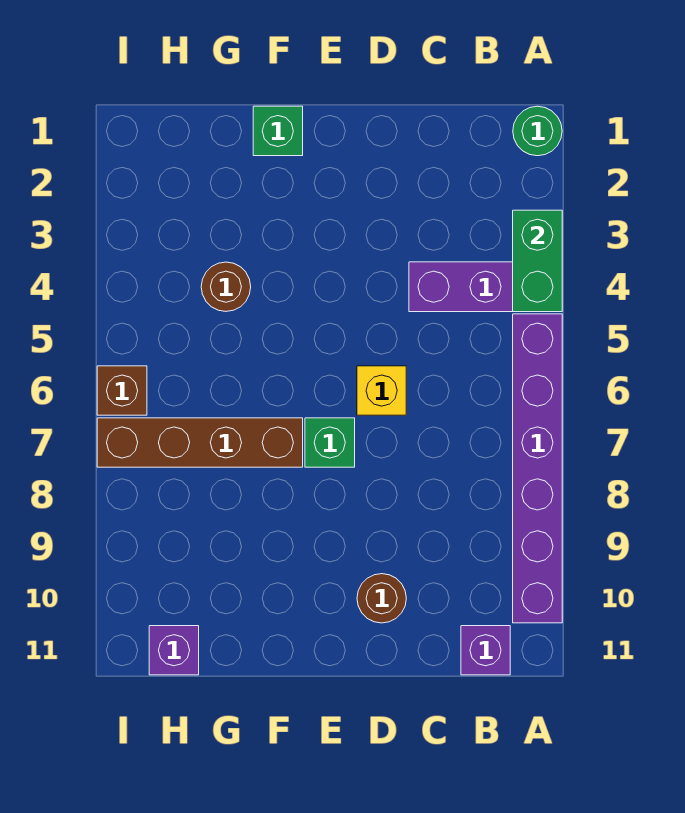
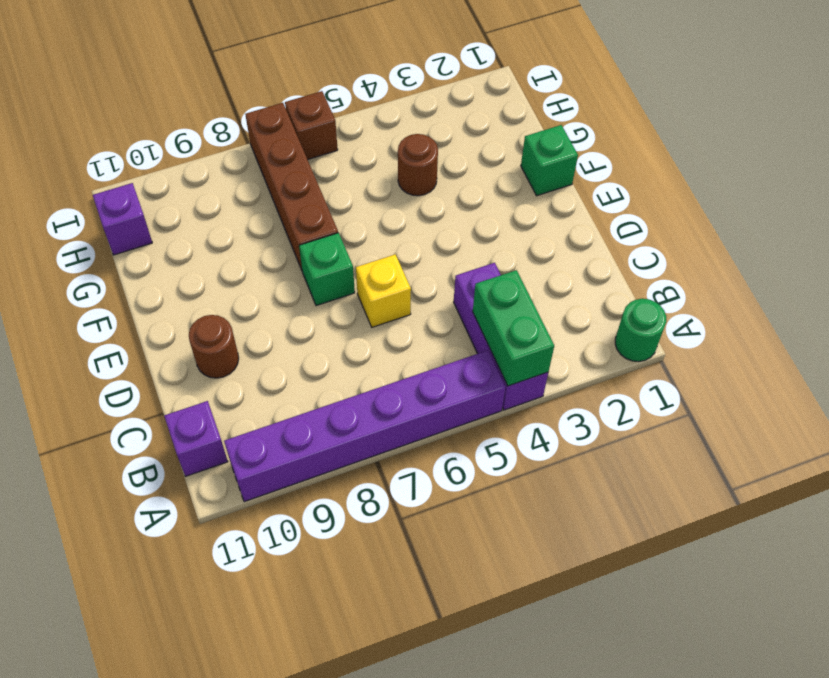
green brick A3:A4 level 2 -> green brick A4:B4 level 2

